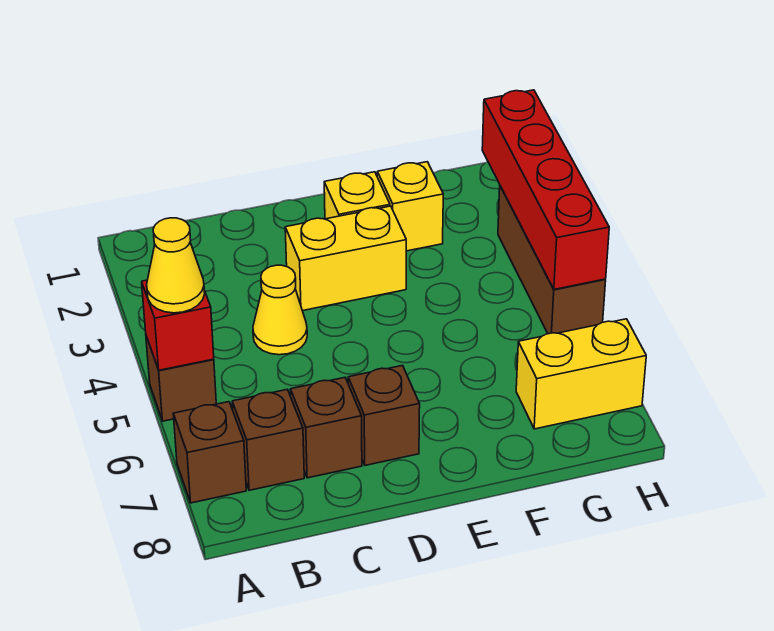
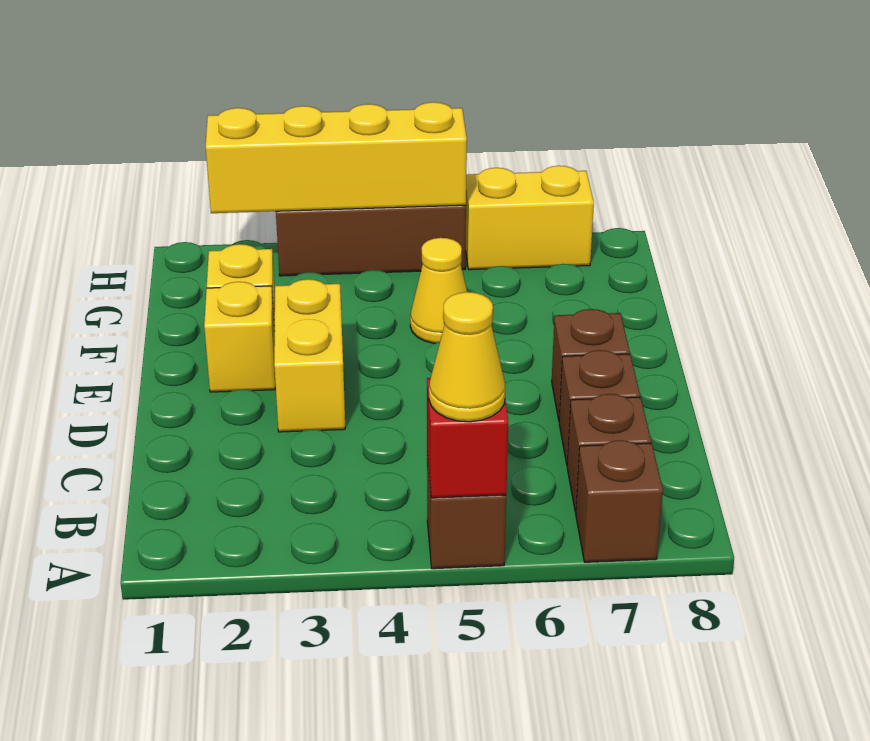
yellow cone C4 level 1 -> yellow cone F5 level 1
yellow brick G7:H7 level 1 -> yellow brick H6:H7 level 1
red brick H2:H5 level 2 -> yellow brick H2:H5 level 2

